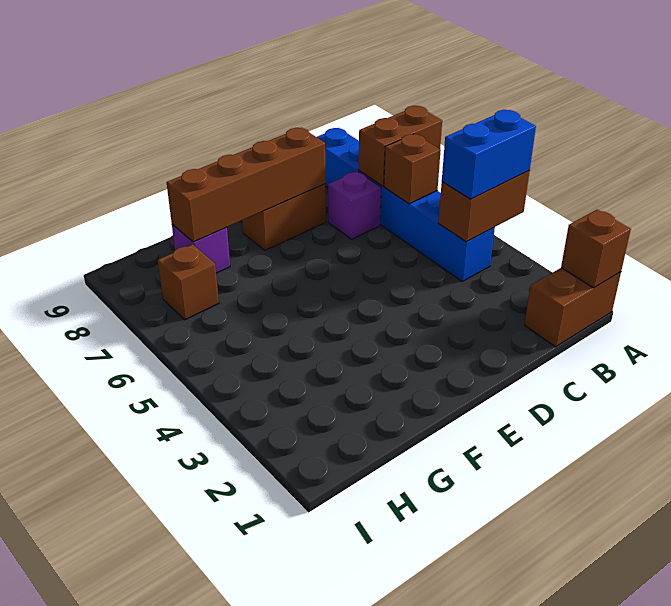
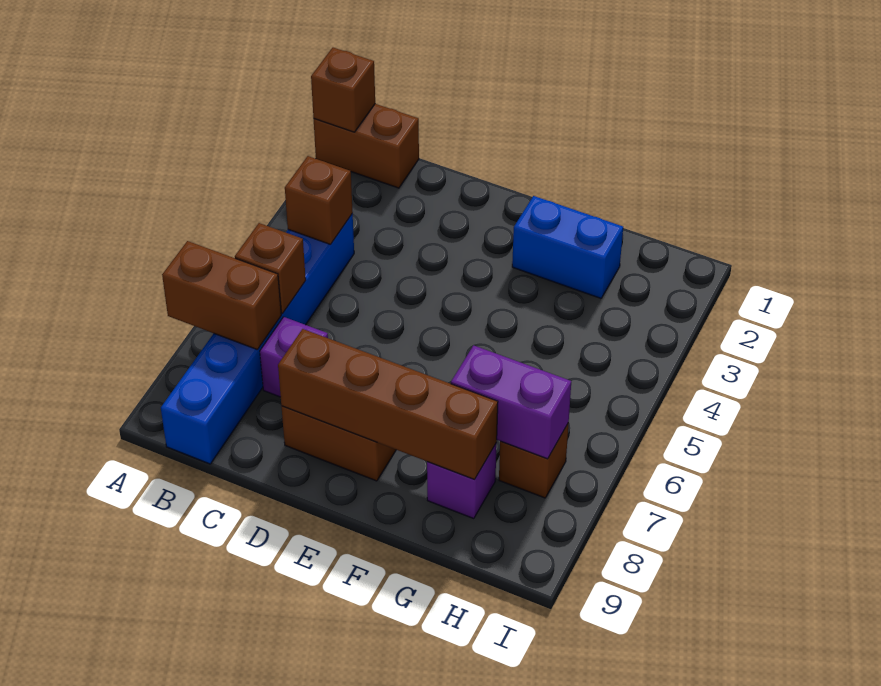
brown brick A4:B4 level 2 -> brown brick B4 level 2
blue brick A4:B4 level 3 -> blue brick F2:G2 level 1
none -> purple brick G7:H7 level 2

